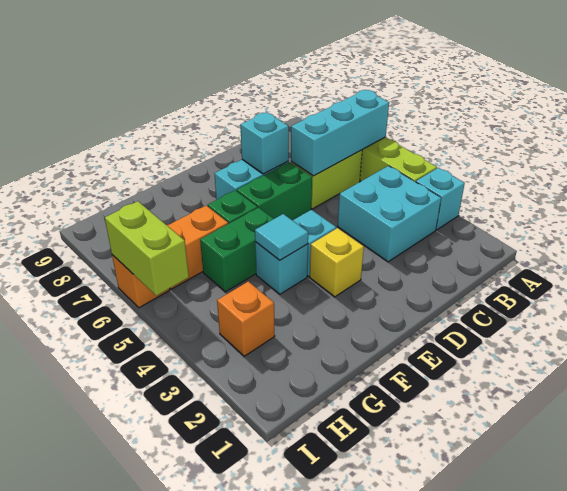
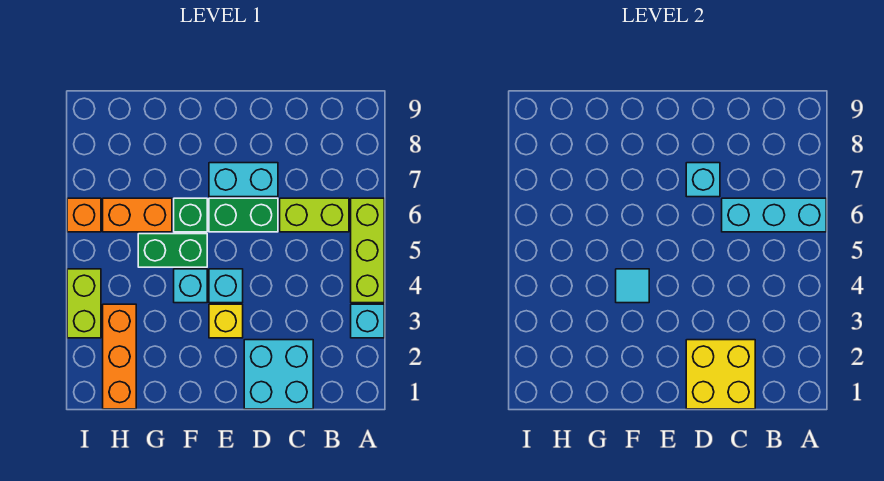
cyan brick B3:C4 level 1 -> cyan brick C1:D2 level 1
none -> yellow brick C1:D2 level 2
orange brick H3 level 1 -> orange brick H1:H3 level 1
lime brick I5:I6 level 2 -> lime brick I3:I4 level 1

